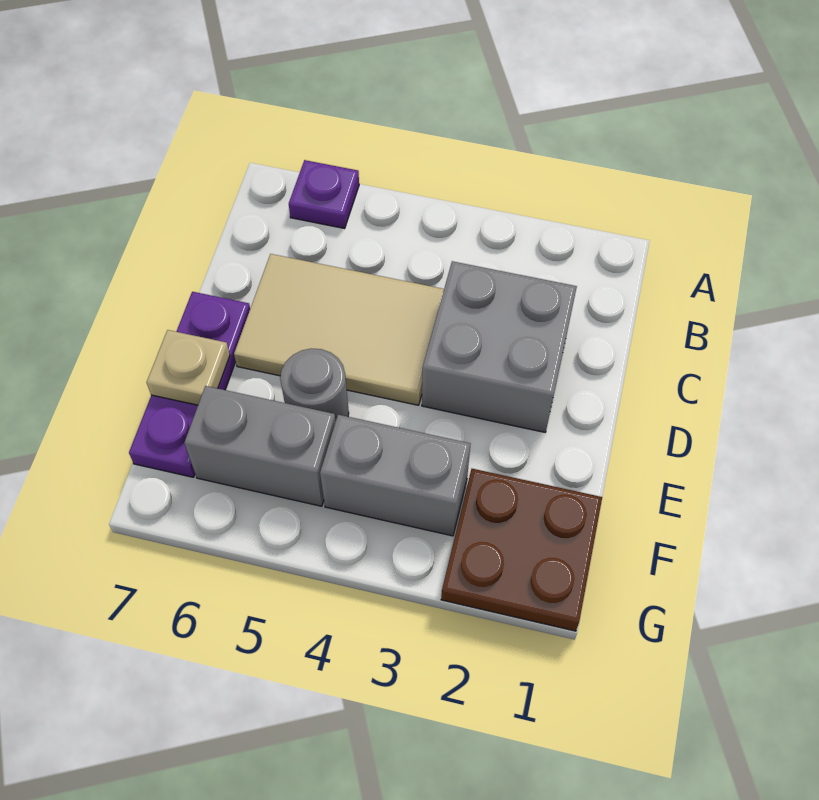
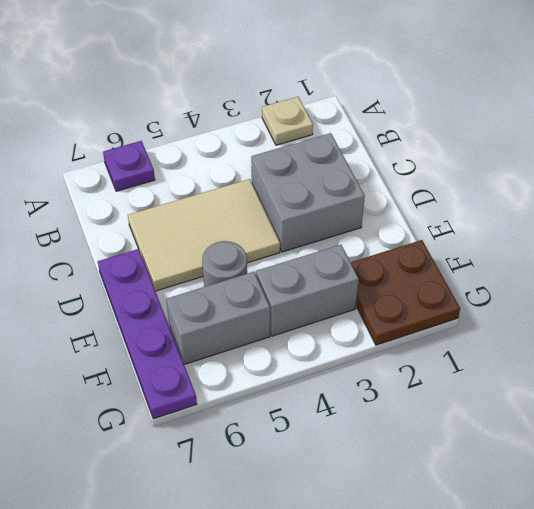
purple plate D7:F7 level 1 -> purple plate D7:G7 level 1
tan plate E7 level 2 -> tan plate A2 level 1

